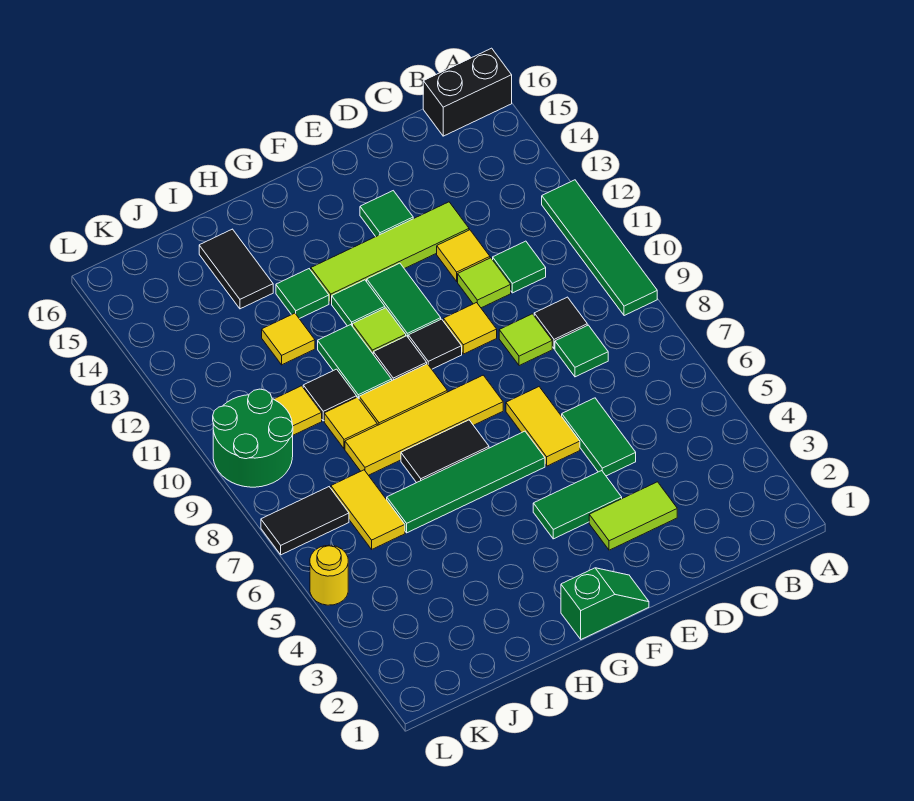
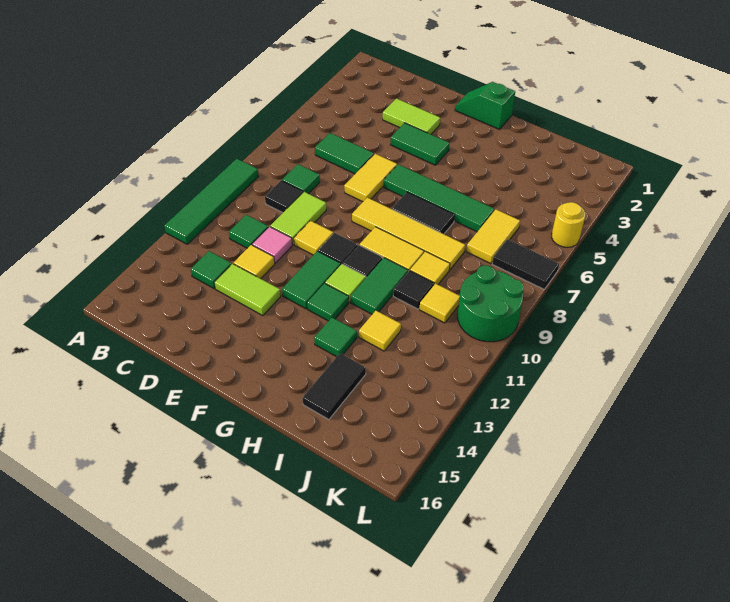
black brick A16:B16 level 1 -> none
green tile D5:D6 level 1 -> green tile C6:D6 level 1
lime tile D9 level 1 -> lime tile D9:D10 level 1
lime tile D11 level 1 -> pink tile D11 level 1
lime tile D13:G13 level 1 -> lime tile D13:E13 level 1
green tile E14 level 1 -> green tile C13 level 1

